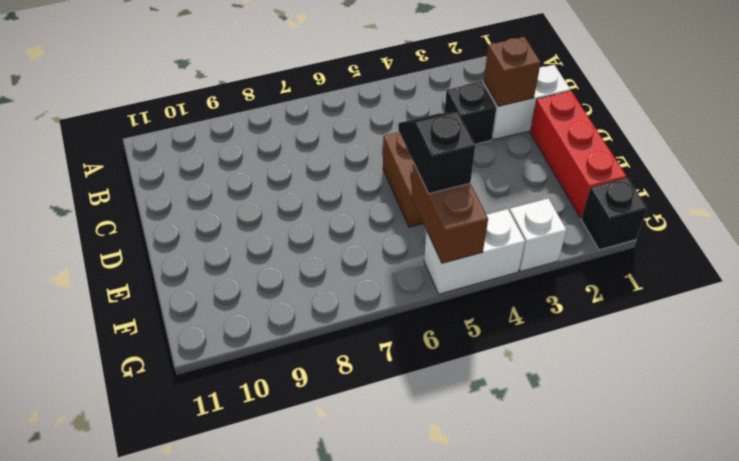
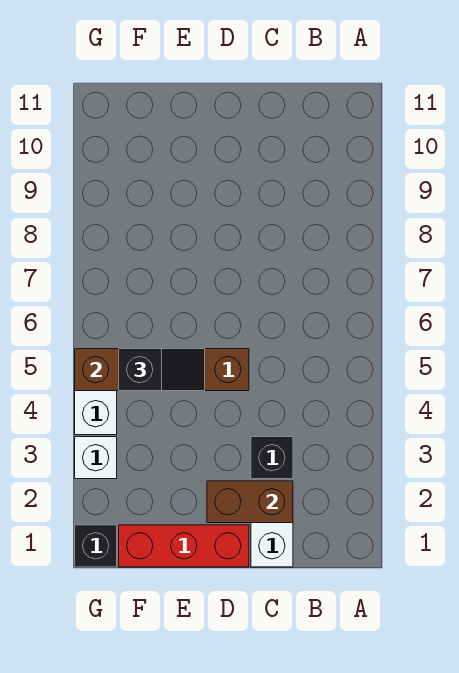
brown brick C2 level 2 -> brown brick C2:D2 level 2

